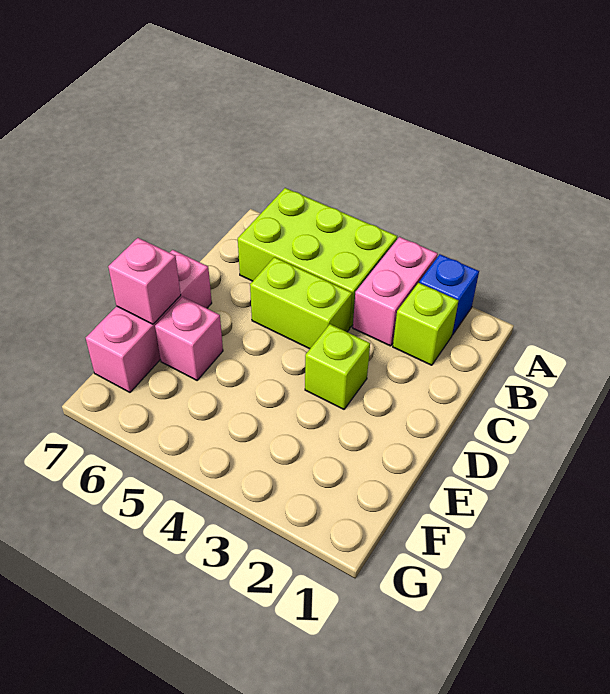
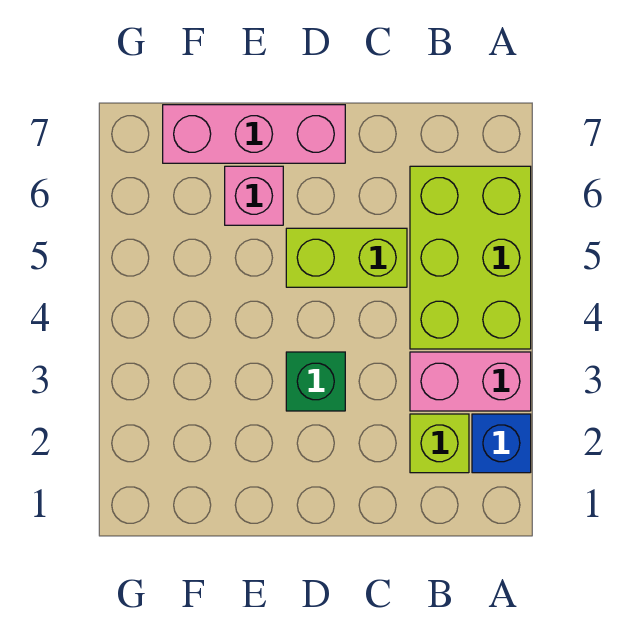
lime brick C4:C5 level 1 -> lime brick C5:D5 level 1
lime brick D3 level 1 -> green brick D3 level 1
pink brick E7 level 2 -> none

